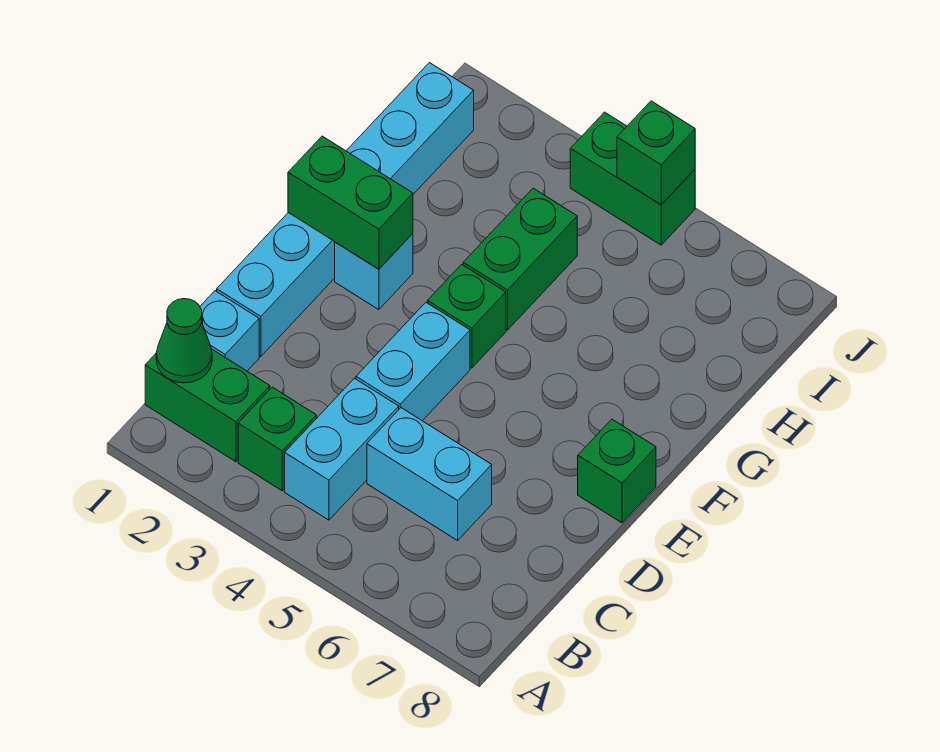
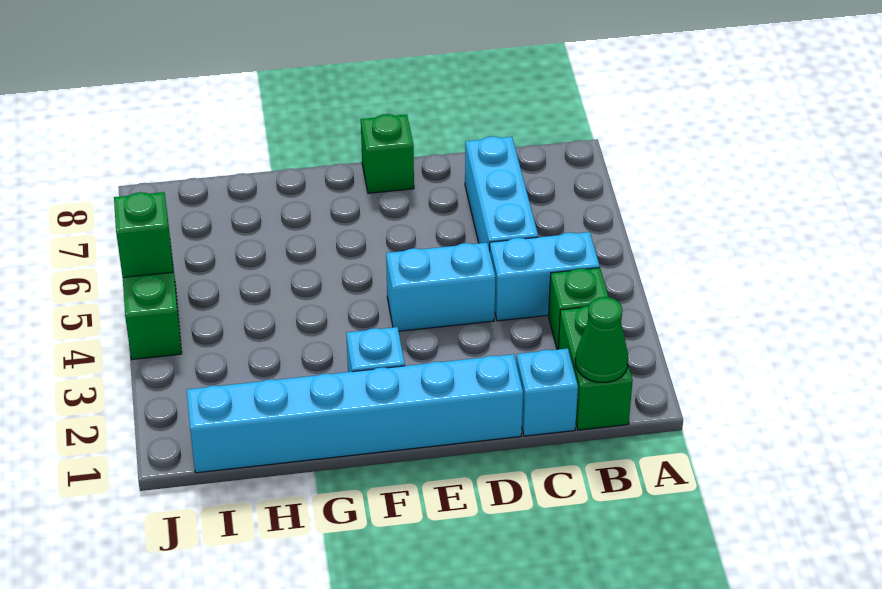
cyan brick C5:C6 level 1 -> cyan brick C5:C7 level 1
green brick F1:F2 level 2 -> none
green brick F4 level 1 -> none
green brick G4:H4 level 1 -> none

